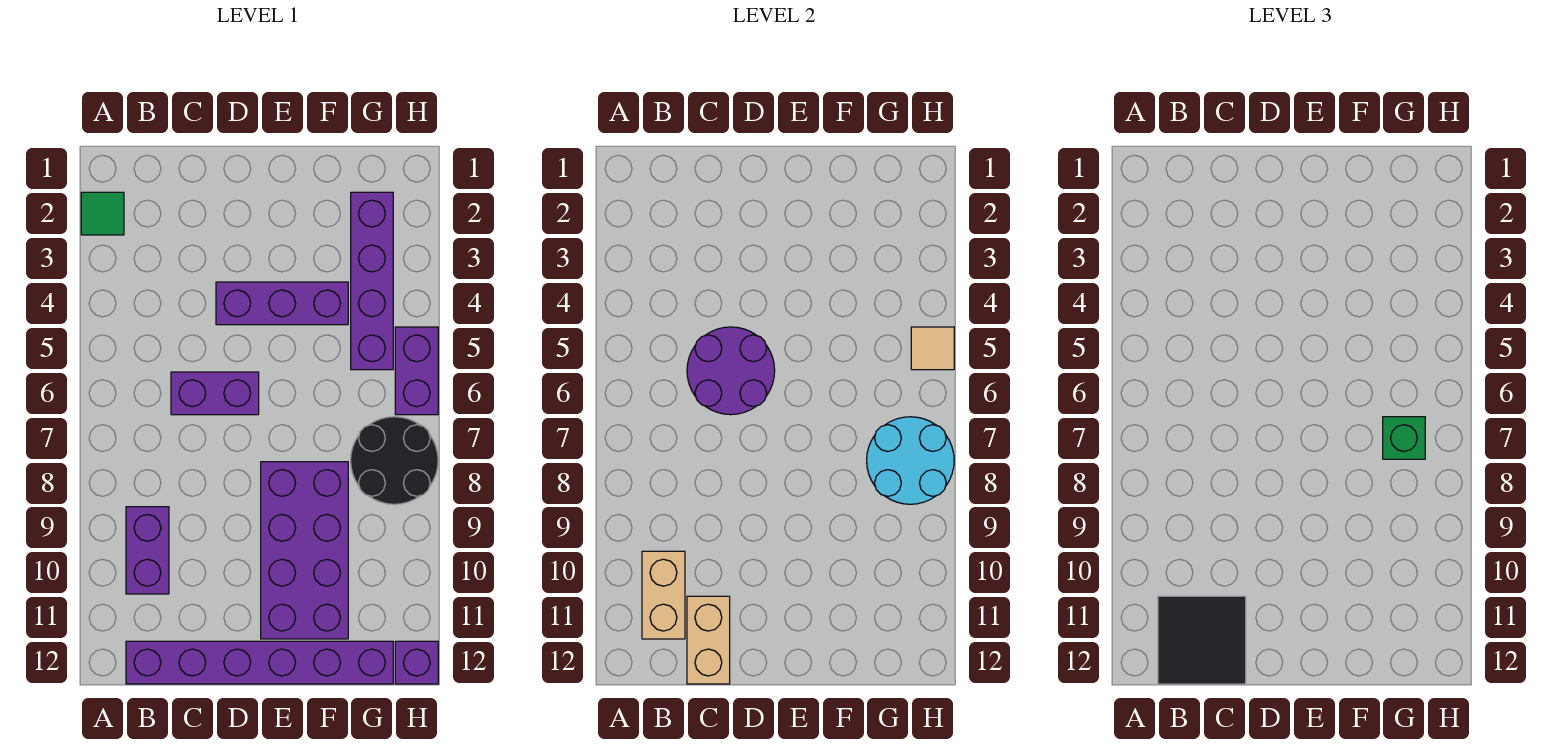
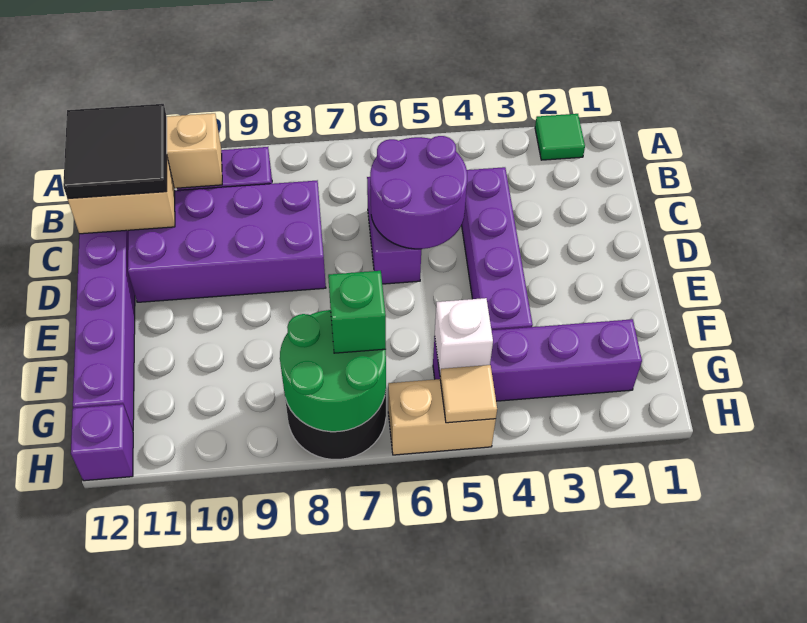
purple brick D4:F4 level 1 -> purple brick C4:F4 level 1
purple brick E8:F11 level 1 -> purple brick C8:D11 level 1
none -> white brick G5 level 2
cyan round brick G7:H8 level 2 -> green round brick G7:H8 level 2
purple brick H5:H6 level 1 -> tan brick H5:H6 level 1

